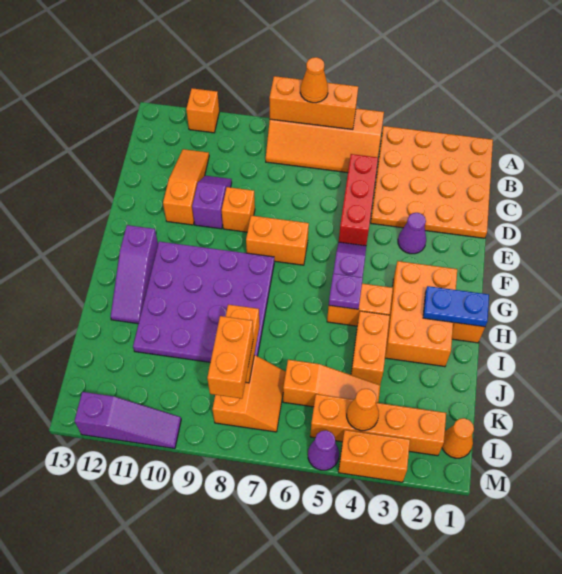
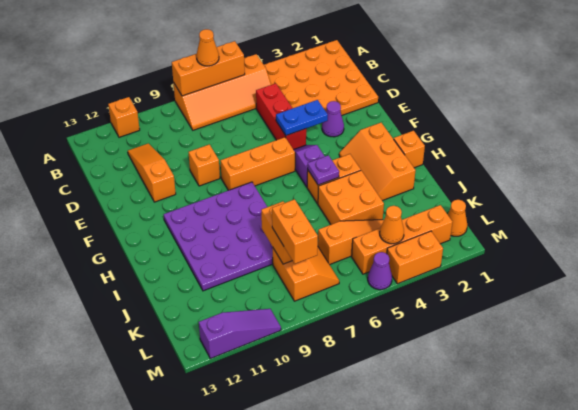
purple slope D10:E10 level 1 top E -> none
orange brick F7:F8 level 1 -> orange brick F6:F8 level 1
orange brick G2:I3 level 1 -> orange slope G2:I3 level 1 top 2
purple slope G12:I12 level 1 top G -> none
blue plate H1:H2 level 2 -> blue plate E4:E5 level 2
orange brick I4:J4 level 1 -> orange brick I4:J5 level 1

